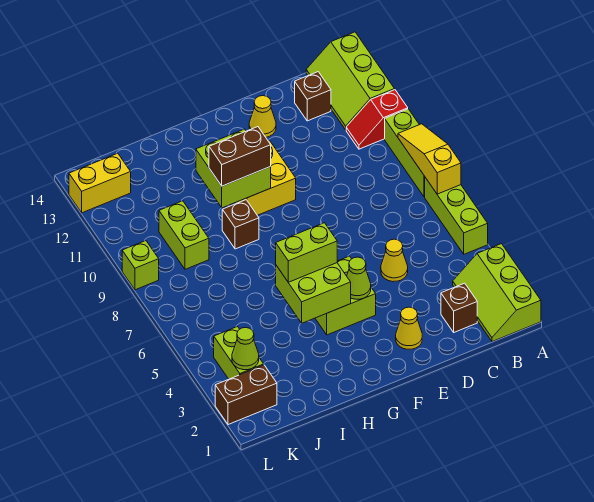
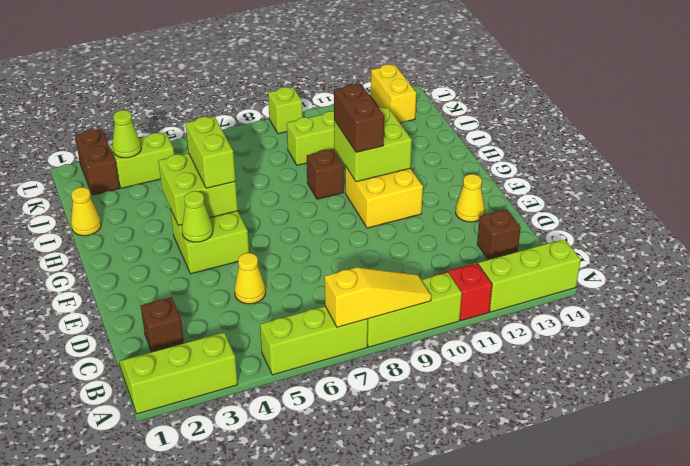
yellow cone E2 level 1 -> yellow cone I1 level 1

